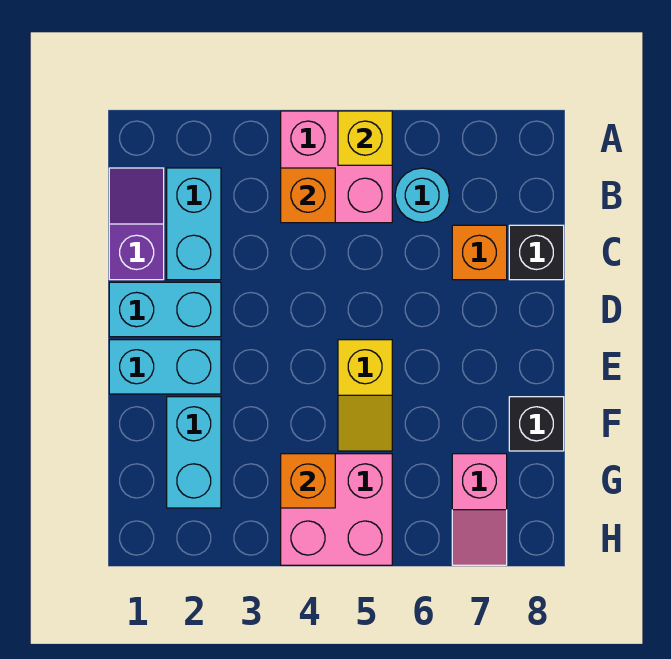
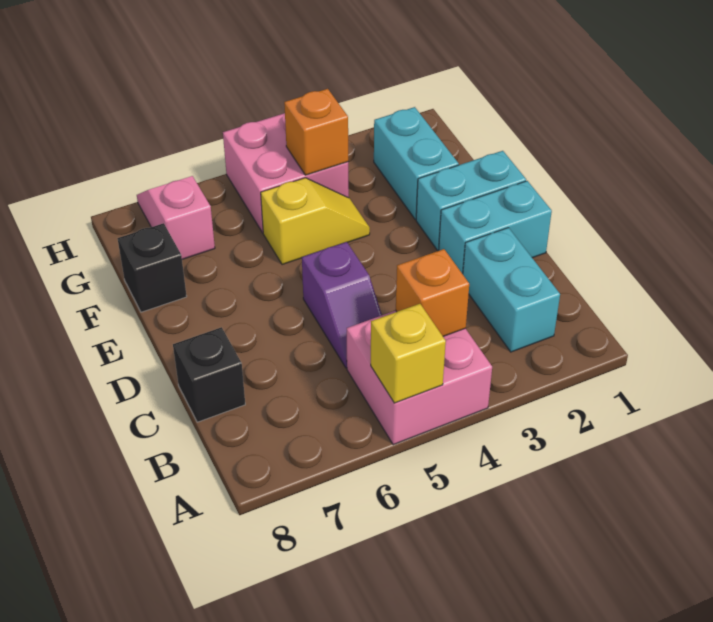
purple slope B1:C1 level 1 top C -> purple slope C5:D5 level 1 top D
cyan round brick B6 level 1 -> none
orange brick C7 level 1 -> none
yellow slope E5:F5 level 1 top E -> yellow slope F4:F5 level 1 top 5

